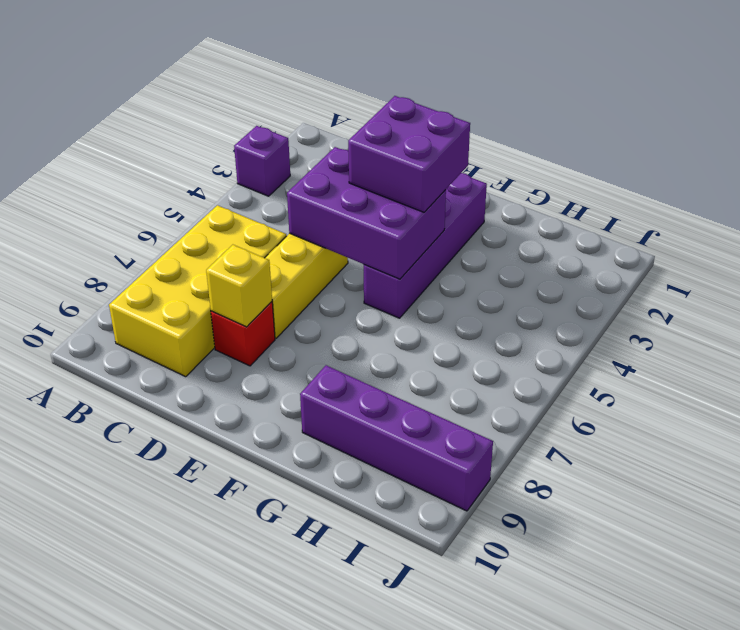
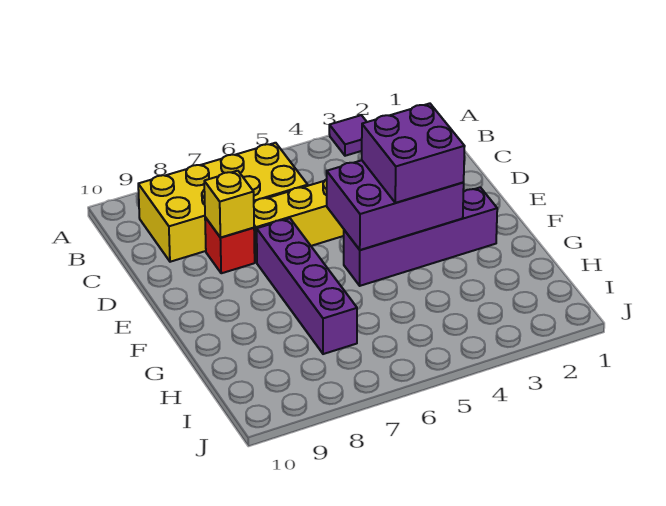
purple brick A3 level 1 -> purple tile A3 level 1
purple brick D4:F5 level 2 -> purple brick E3:F5 level 2
purple brick G9:J9 level 1 -> purple brick E7:H7 level 1

